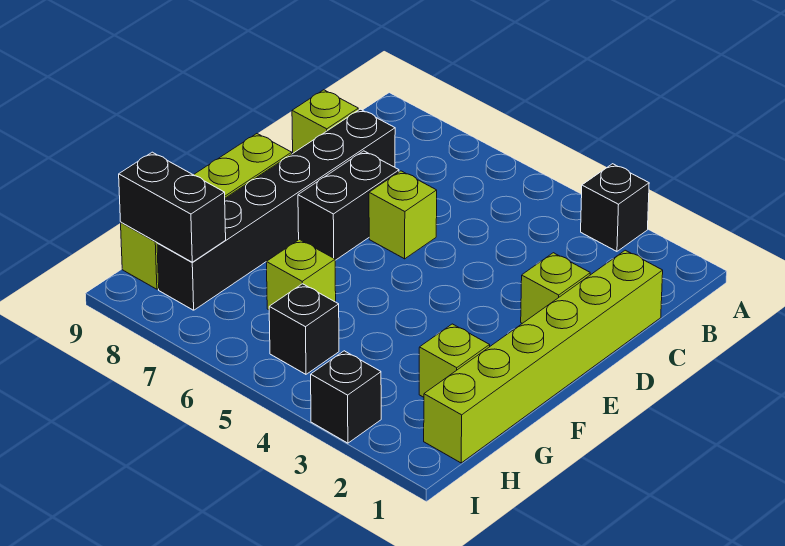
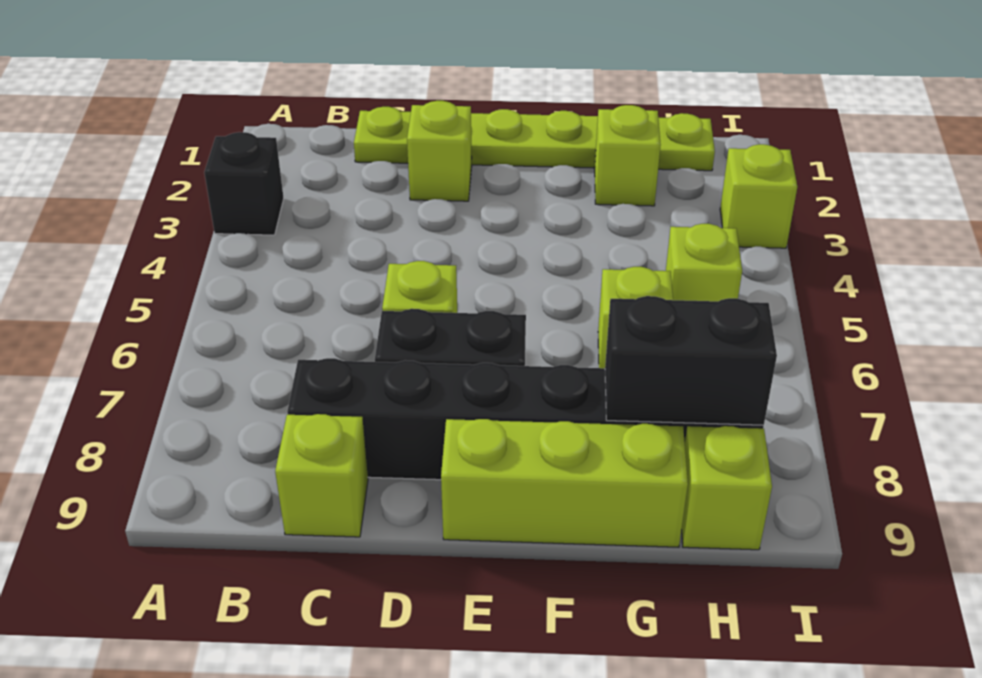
lime brick C1:H1 level 1 -> lime plate C1:H1 level 1
black brick H5 level 1 -> lime brick H5 level 1
black brick H8:H9 level 2 -> black brick G8:H8 level 2
black brick I3 level 1 -> lime brick I3 level 1

